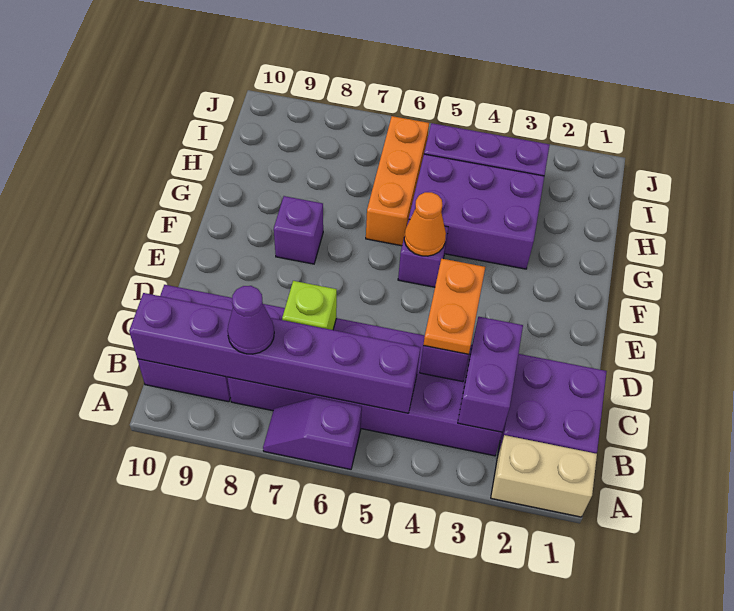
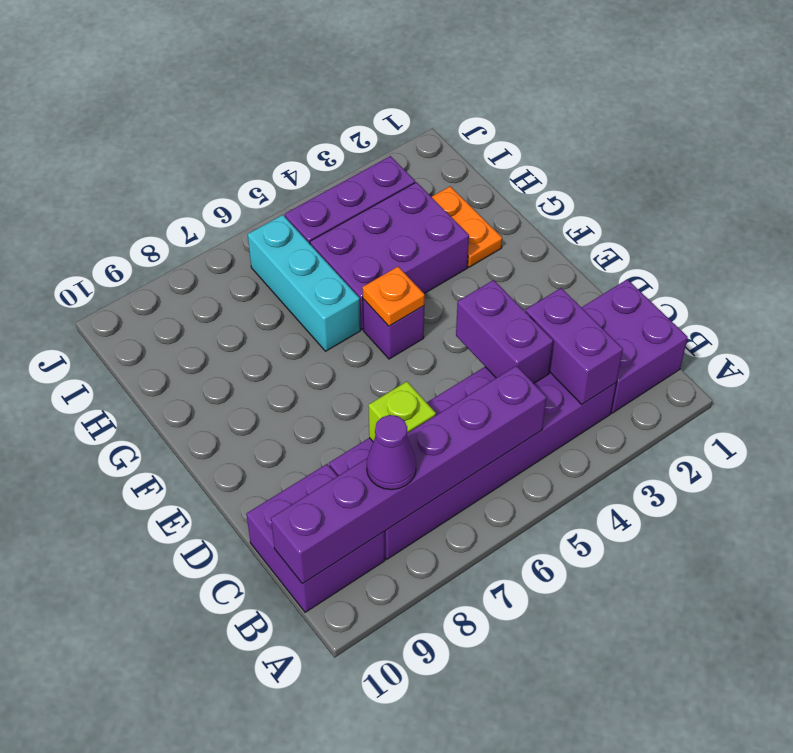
tan brick A1:A2 level 1 -> none
purple slope A6:A7 level 1 top 6 -> none
orange plate C4:D4 level 3 -> orange plate G2:H2 level 1
orange cone F5 level 2 -> orange plate F5 level 2
purple brick F8 level 1 -> none
orange brick G6:I6 level 1 -> cyan brick G6:I6 level 1

